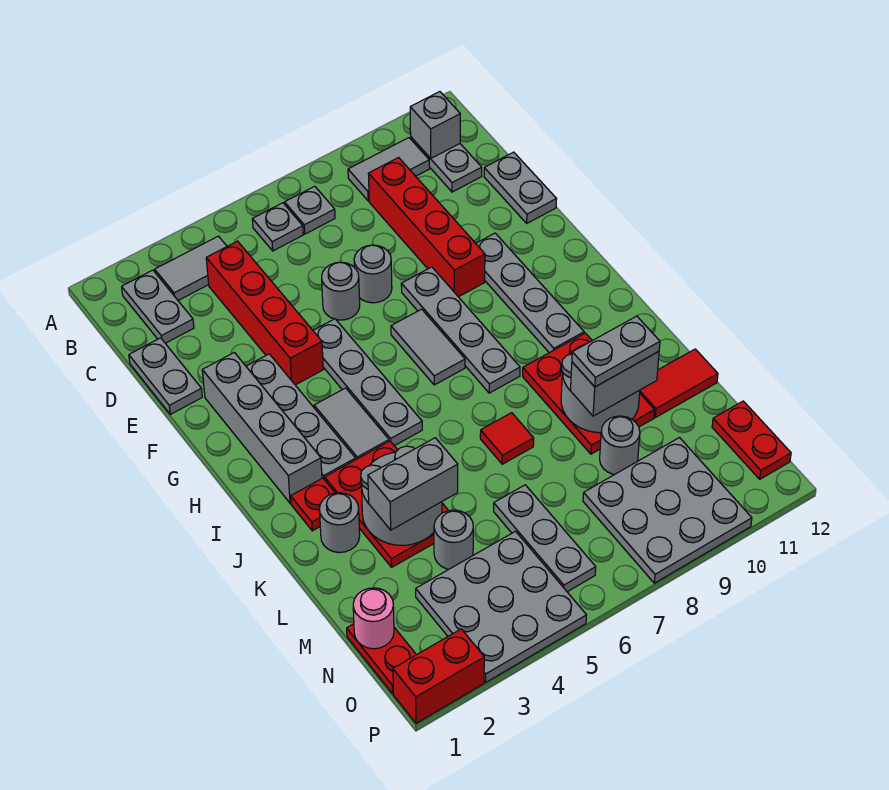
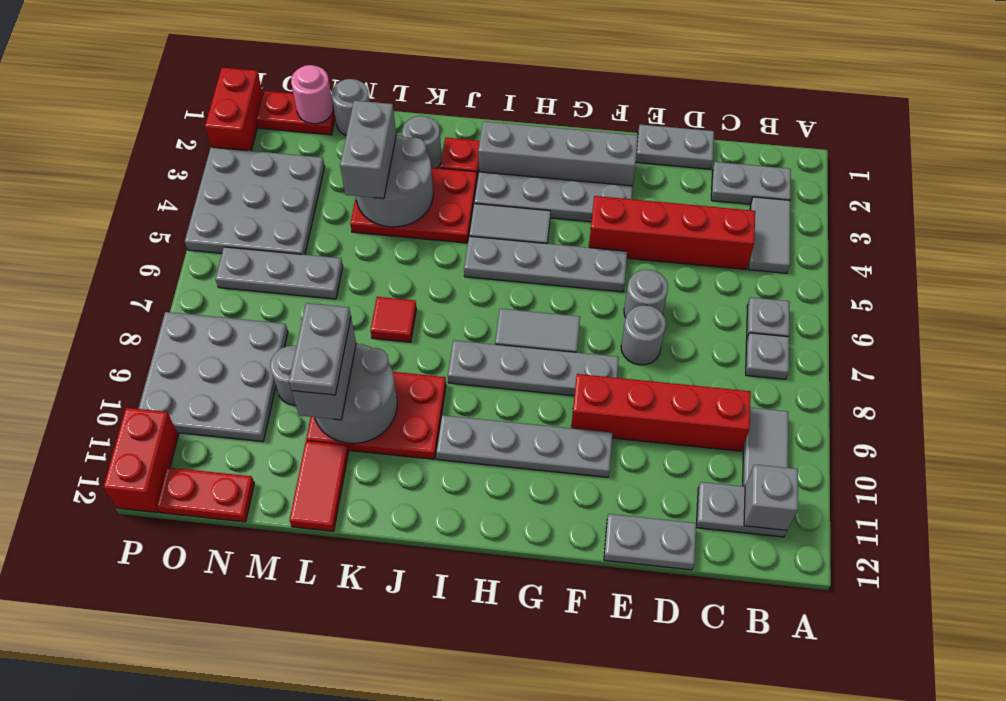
grey round brick M4 level 1 -> grey round brick M1 level 1
none -> red brick P11:P12 level 1

